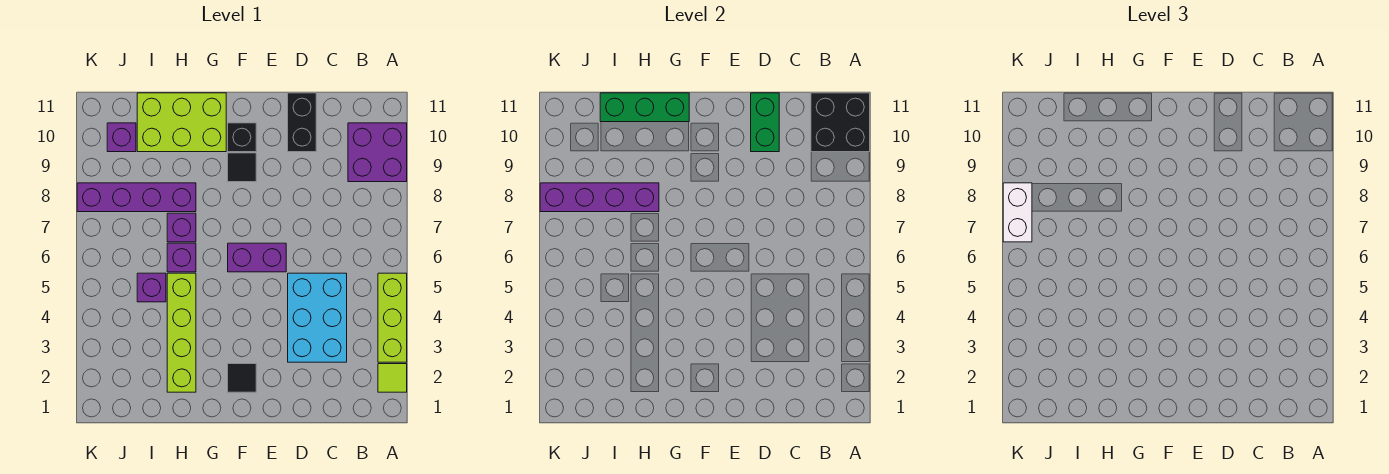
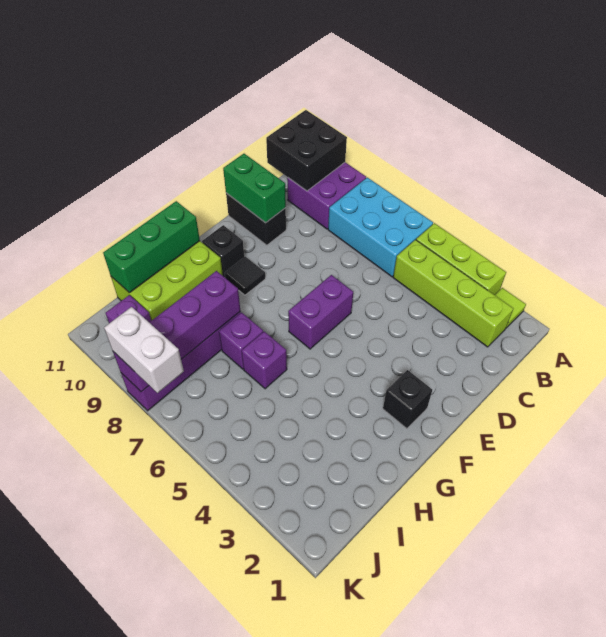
cyan brick C3:D5 level 1 -> cyan brick A6:B8 level 1
black tile F2 level 1 -> black brick F2 level 1
lime brick H2:H5 level 1 -> lime brick B2:B5 level 1
purple brick I5 level 1 -> none

